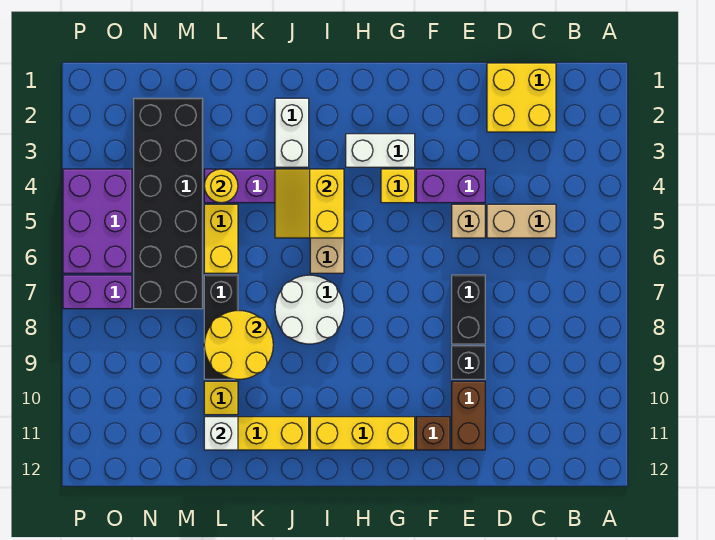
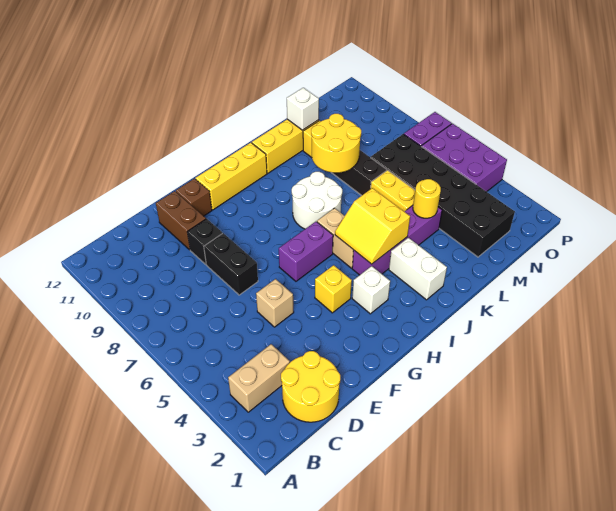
yellow brick C1:D2 level 1 -> yellow round brick C1:D2 level 1
tan brick C5:D5 level 1 -> tan brick B3:C3 level 1
purple brick E4:F4 level 1 -> purple brick G6:H6 level 1
white brick G3:H3 level 1 -> white brick H3 level 1
yellow slope I4:J5 level 2 top I -> yellow slope I4:J5 level 2 top J

